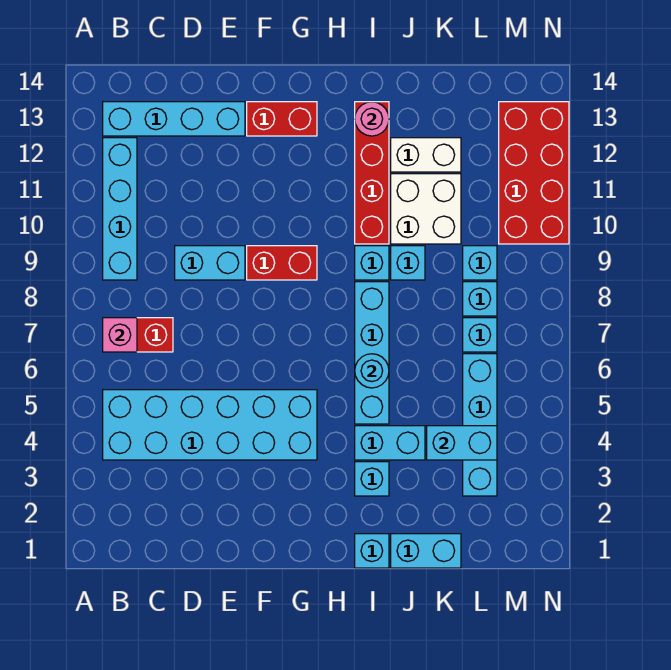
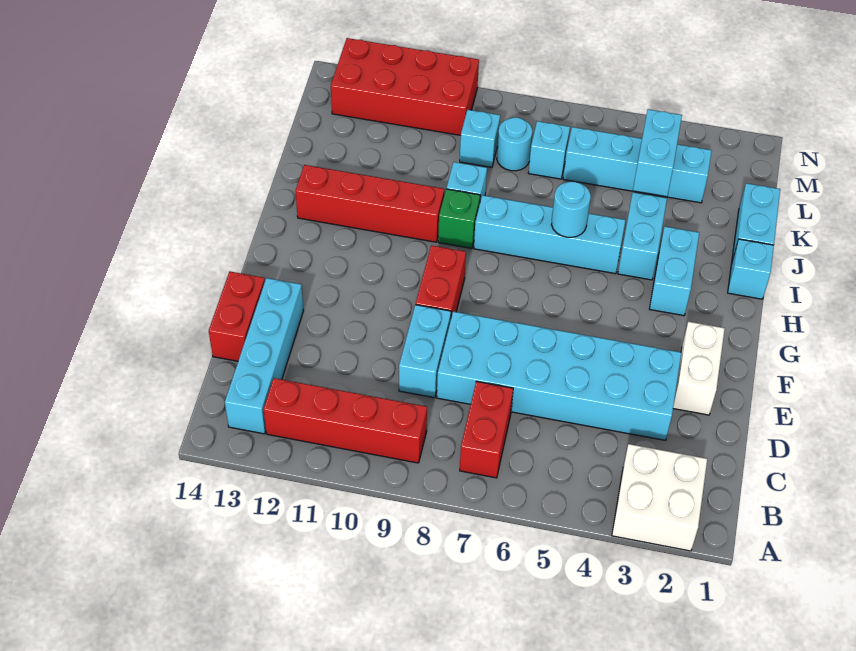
cyan brick B4:G5 level 1 -> cyan brick D3:E8 level 1
pink brick B7 level 2 -> none
cyan brick B9:B12 level 1 -> red brick B9:B12 level 1
red brick F13:G13 level 1 -> red brick D14:E14 level 1
cyan brick I3 level 1 -> cyan brick H3:I3 level 1
cyan brick I9 level 1 -> green brick I9 level 1
pink round brick I13 level 2 -> none
white brick J10:K11 level 1 -> white brick A2:B3 level 1
white brick J12:K12 level 1 -> white brick E2:F2 level 1
cyan brick L8 level 1 -> cyan round brick L8 level 1

